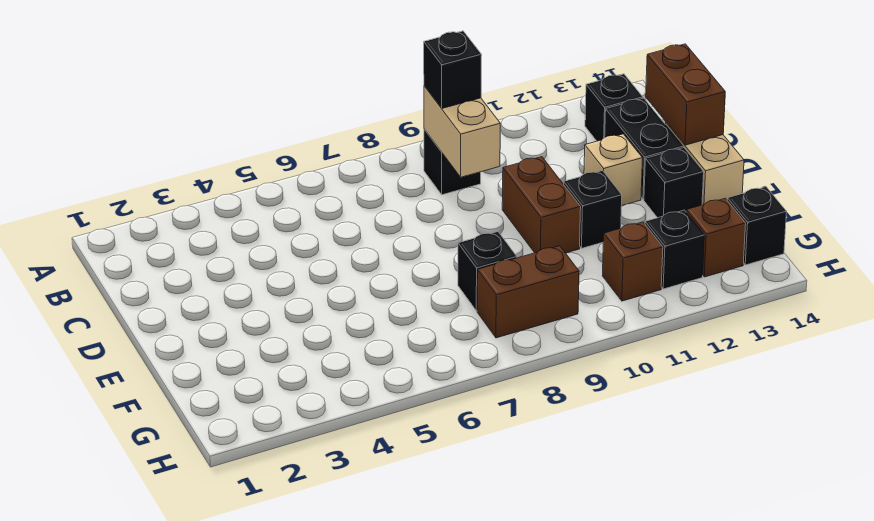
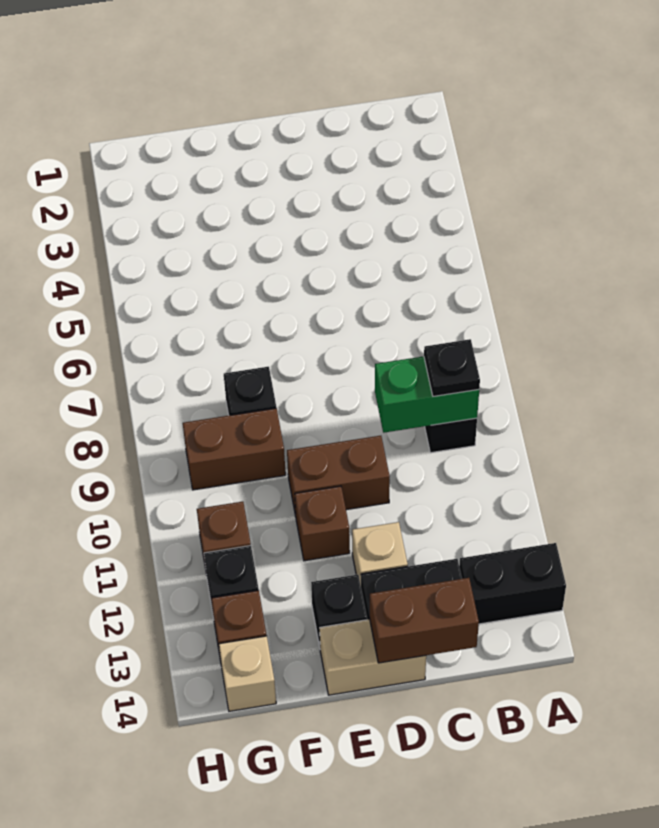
tan brick B9:C9 level 2 -> green brick B9:C9 level 2
black brick B9 level 3 -> black plate B9 level 3
black brick B13 level 1 -> black brick A13:B13 level 1
black brick E11 level 1 -> brown brick E11 level 1
brown brick G8:G9 level 1 -> brown brick F9:G9 level 1
black brick G14 level 1 -> tan brick G14 level 1

